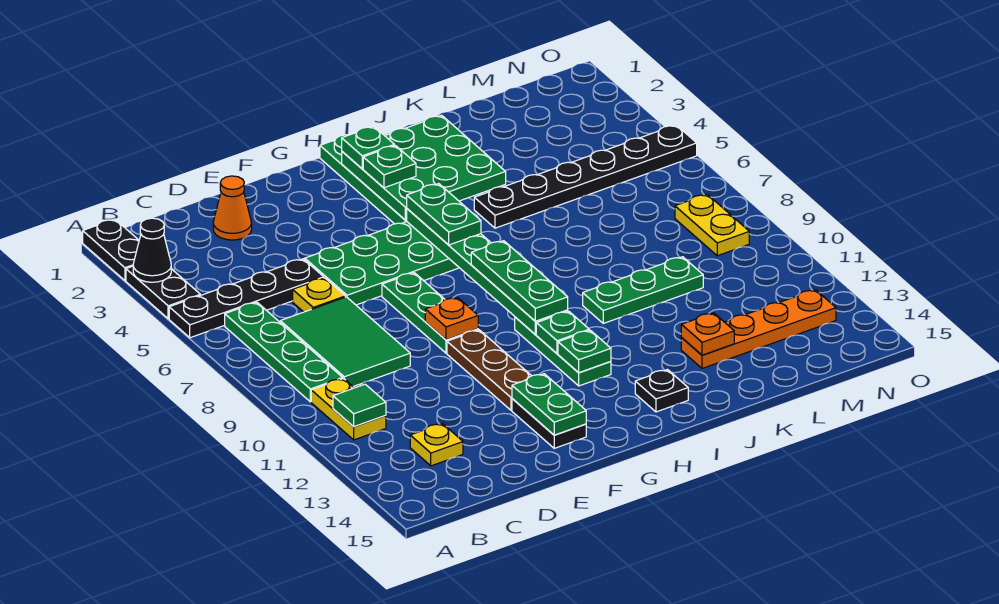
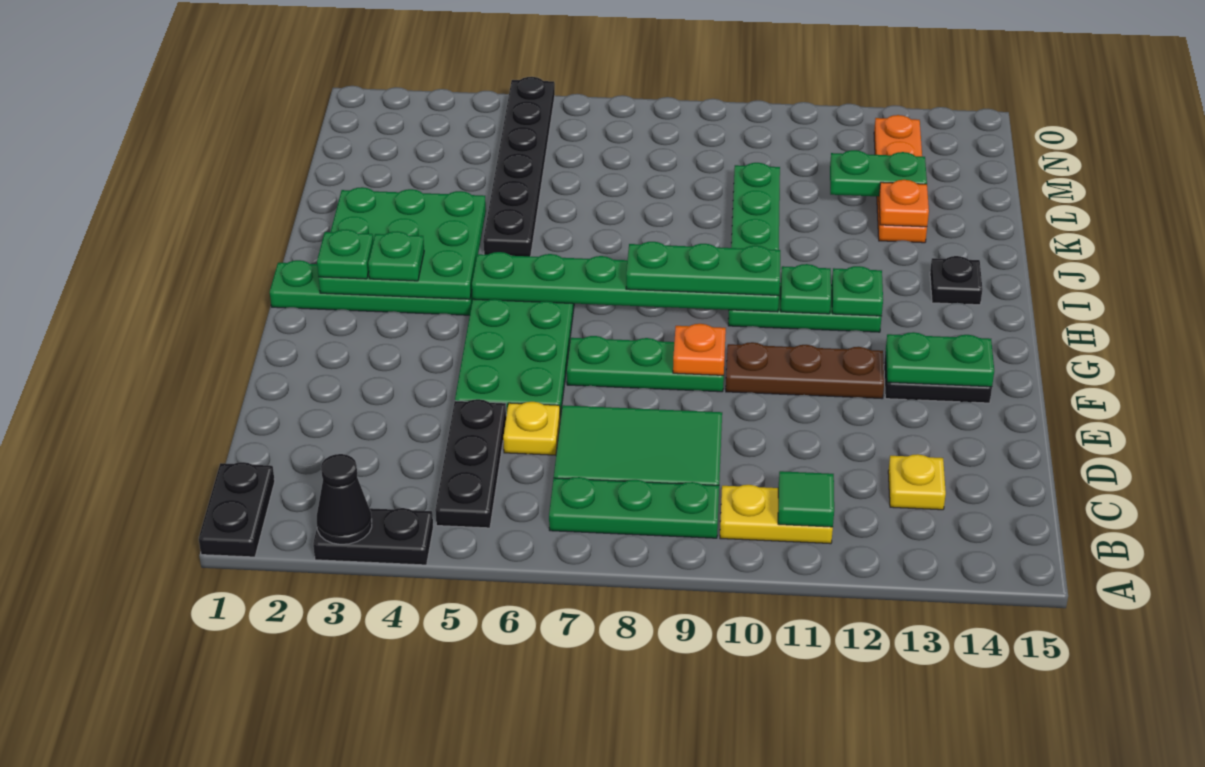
black plate A1:A2 level 1 -> black plate A1:B1 level 1
black plate A5:D5 level 1 -> black plate B5:D5 level 1
green plate B6:B9 level 1 -> green plate B7:B9 level 1
orange cone D2 level 1 -> none
green plate H5:H6 level 3 -> green plate L12:L13 level 2
yellow plate N8:N9 level 1 -> none

